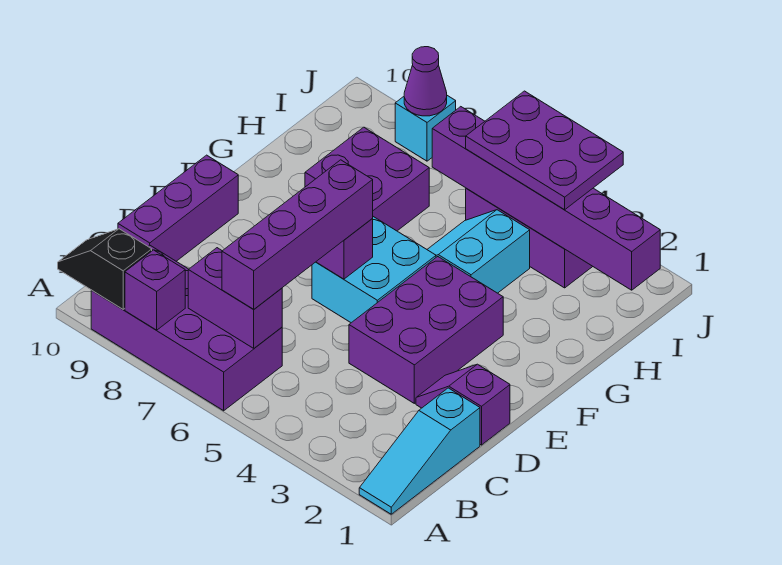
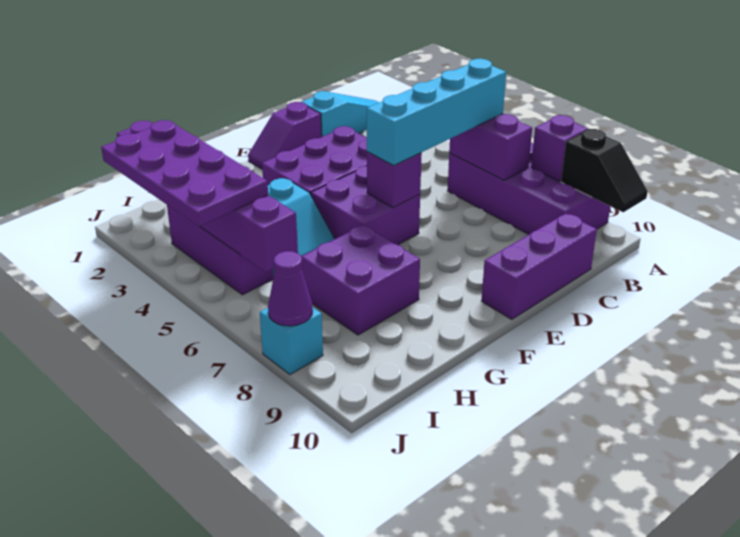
purple brick B6:E6 level 3 -> cyan brick B6:E6 level 3
purple slope D1:D2 level 1 top 1 -> purple slope D1:E1 level 1 top D
cyan brick E5:F6 level 1 -> purple brick E5:F6 level 1
purple plate I3:J5 level 3 -> purple plate I2:J5 level 3

